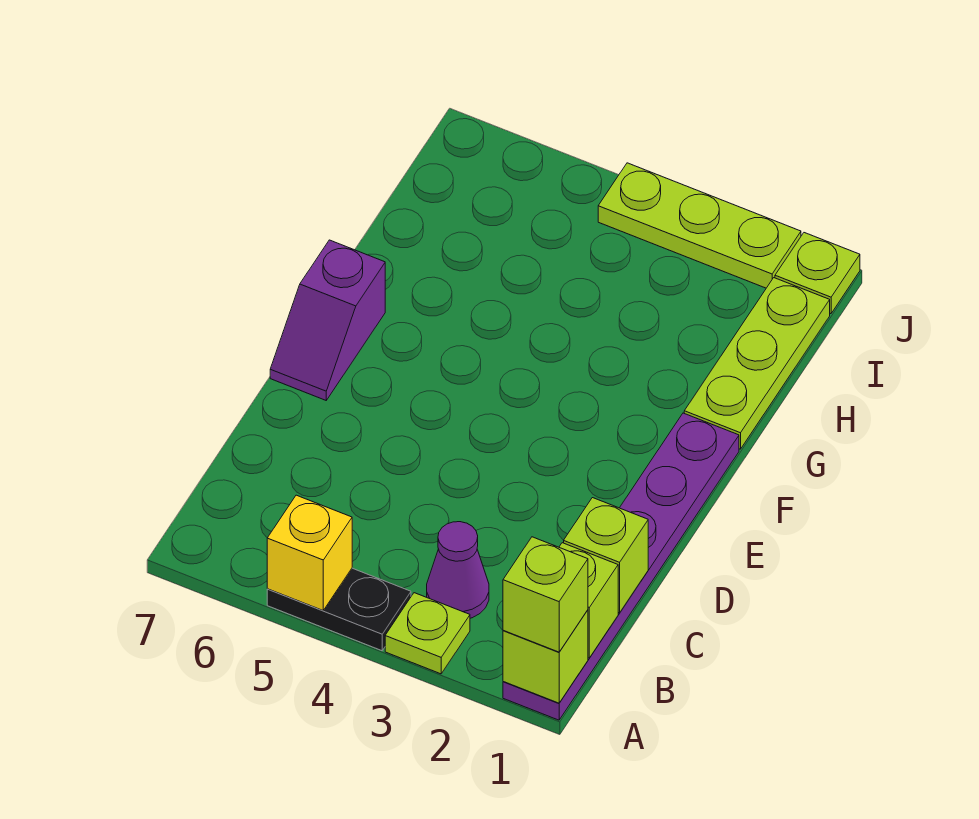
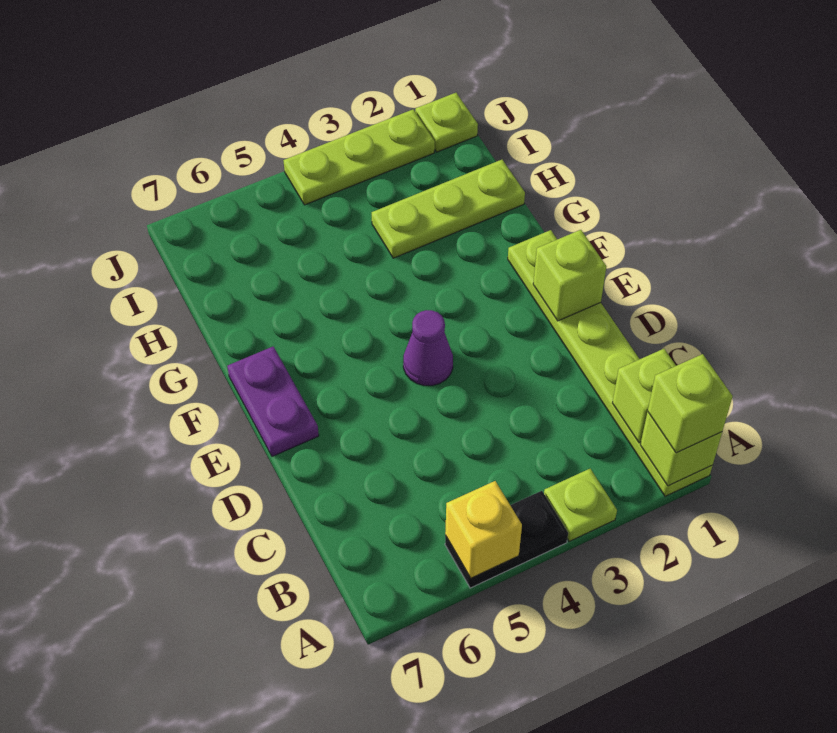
purple plate A1:F1 level 1 -> lime plate A1:F1 level 1
purple cone B3 level 1 -> purple cone E4 level 1
lime brick C1 level 2 -> lime brick E1 level 2
purple slope E7:F7 level 1 top F -> purple plate E7:F7 level 1
lime plate G1:I1 level 1 -> lime plate H1:H3 level 1

